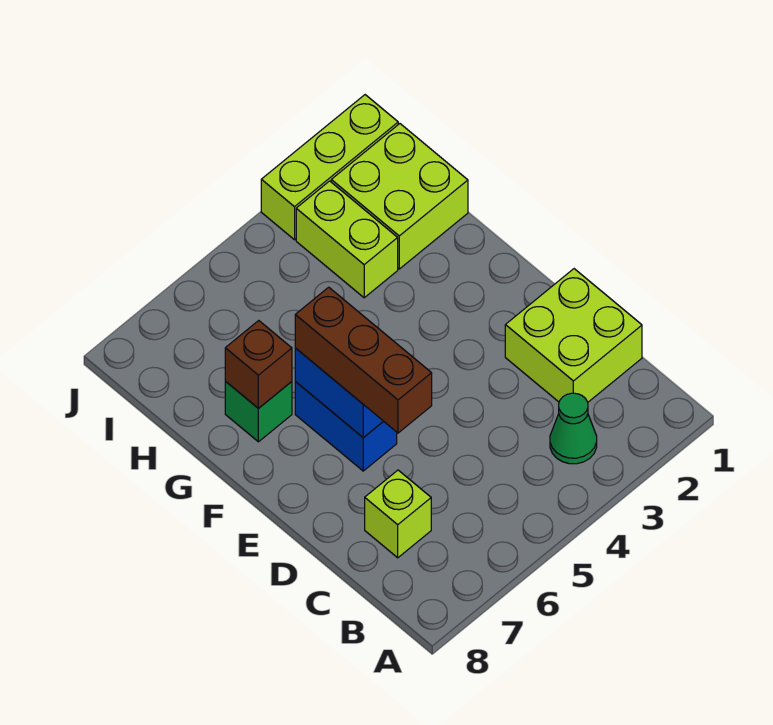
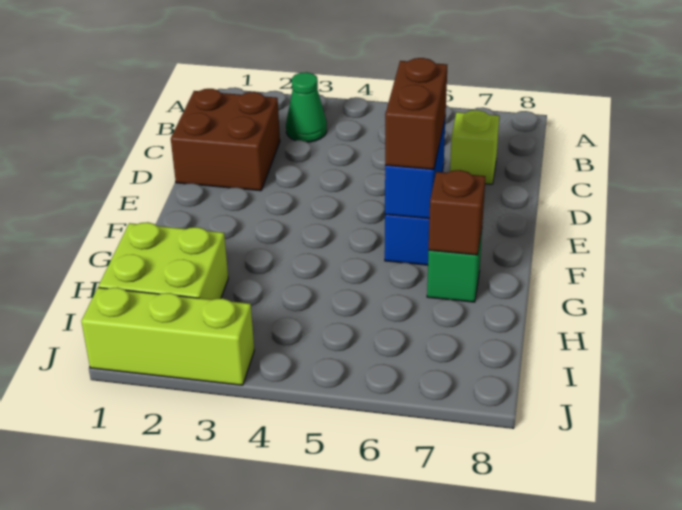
lime brick C1:D2 level 1 -> brown brick C1:D2 level 1
brown brick D6:F6 level 3 -> brown brick E6:F6 level 3
lime brick H3:I3 level 1 -> none

